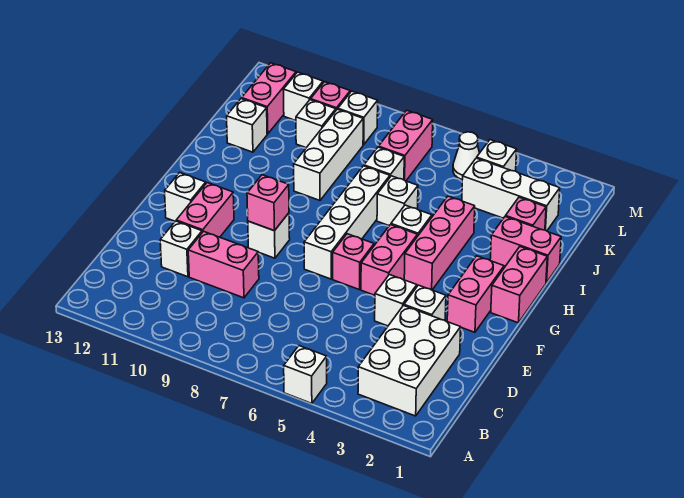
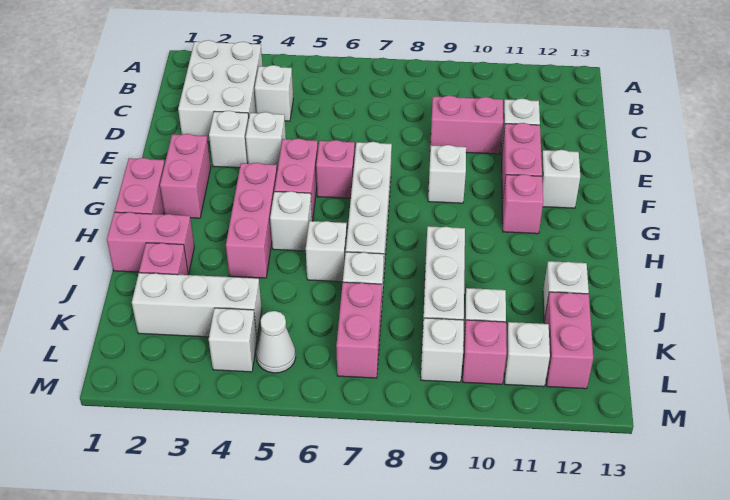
white brick A5 level 1 -> white brick C4 level 1
pink brick F9 level 2 -> pink brick G11 level 1

